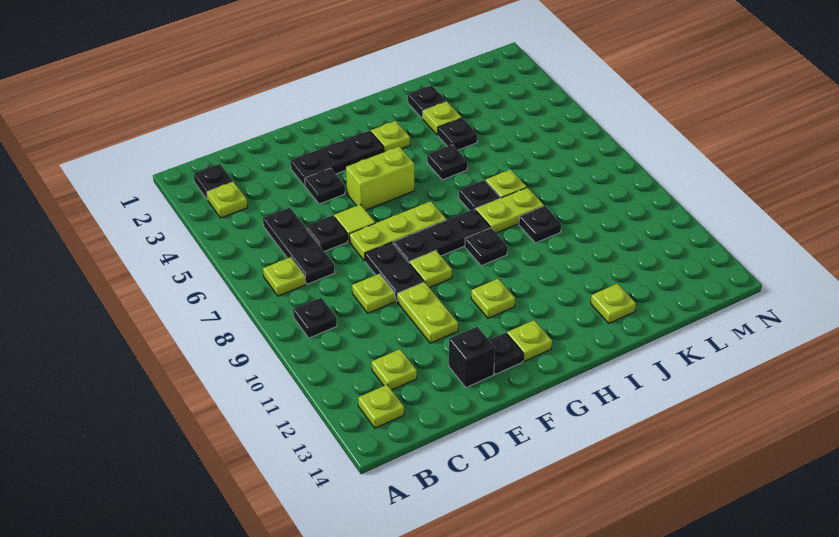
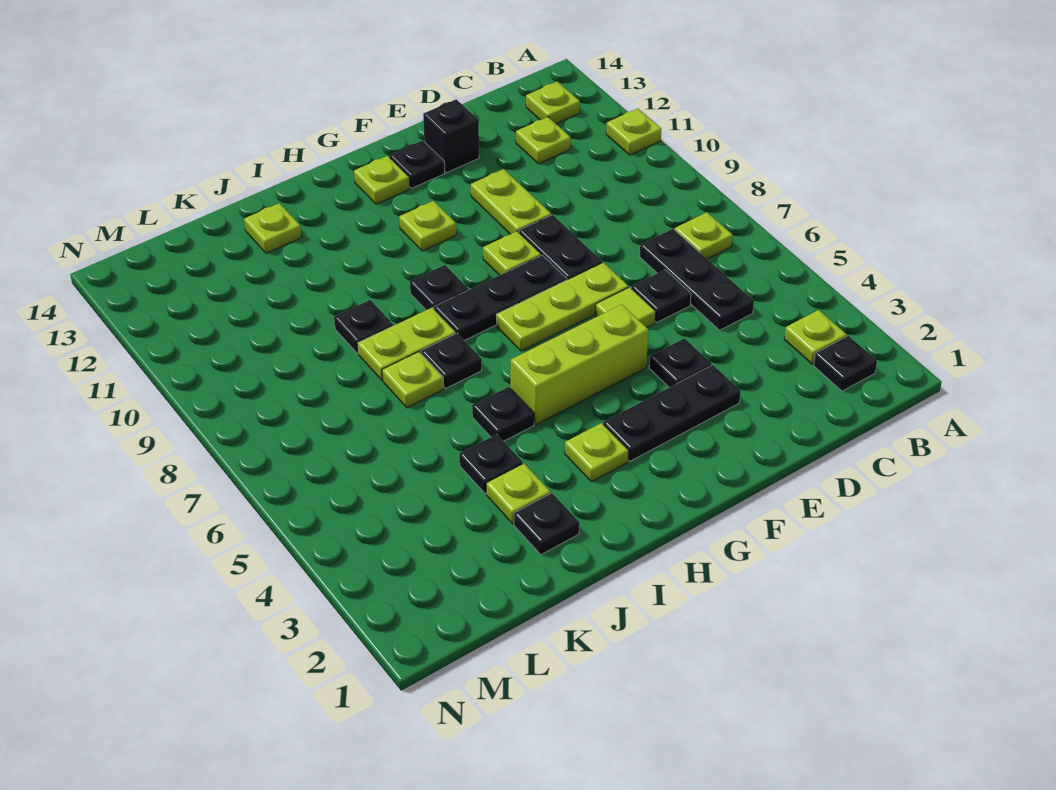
black plate B9 level 1 -> none
lime plate D9 level 1 -> lime plate A11 level 1
lime brick F5:G5 level 1 -> lime brick F5:H5 level 1

